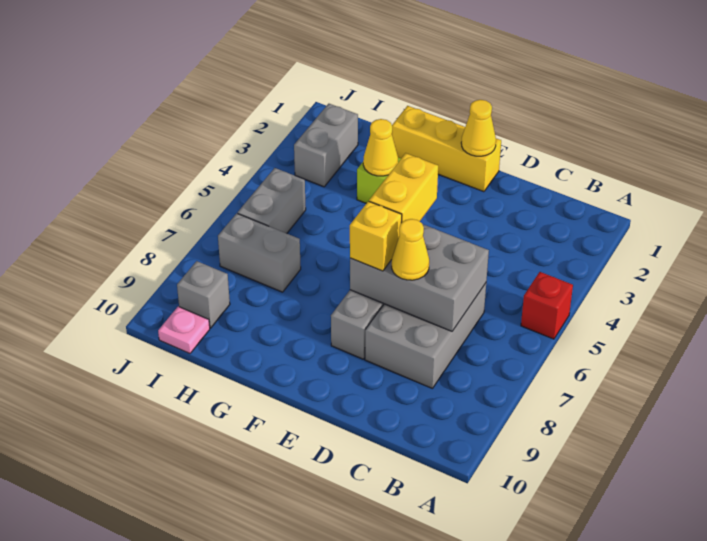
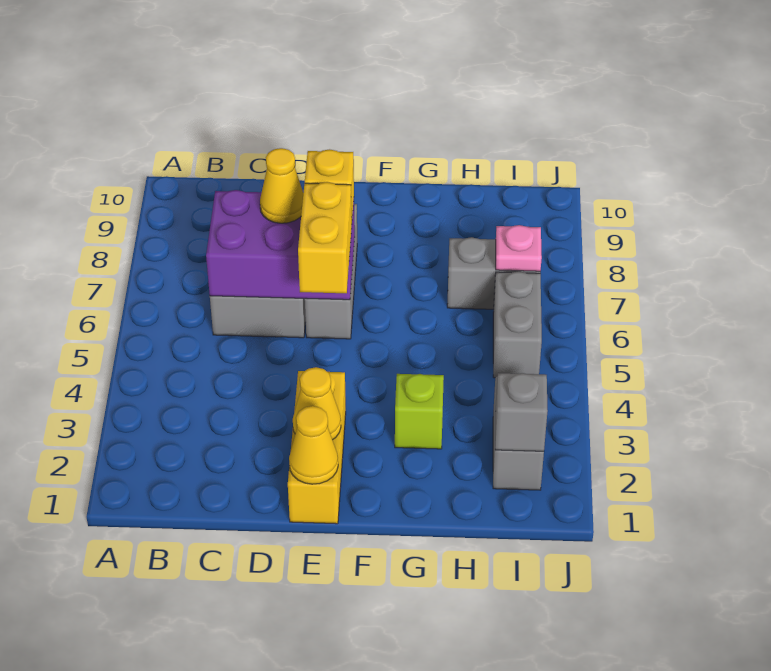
red brick A5 level 1 -> none
grey brick C6:E7 level 2 -> purple brick C6:E7 level 2
yellow brick E1:G1 level 1 -> yellow brick E1:E3 level 1
yellow cone G3 level 2 -> yellow cone E2 level 2
grey brick I9 level 1 -> grey brick I2 level 2
pink plate I10 level 1 -> pink plate I7 level 2

